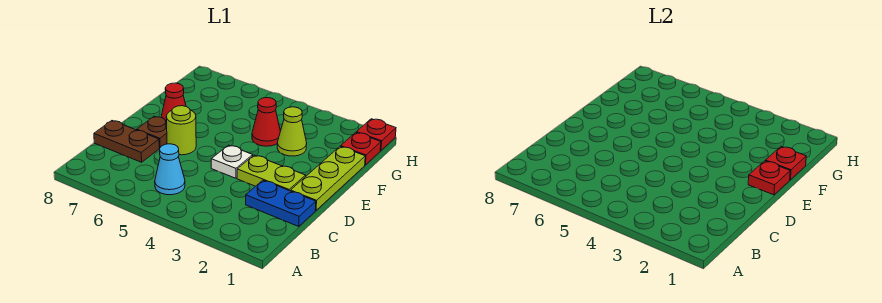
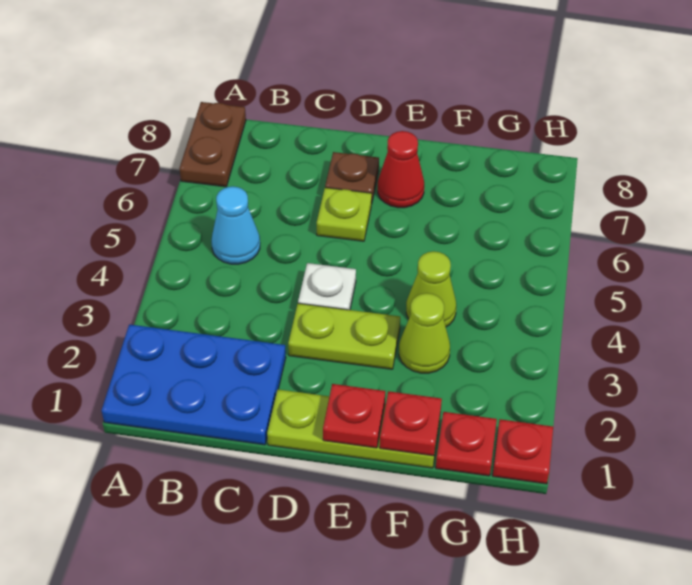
blue plate C1:C2 level 1 -> blue plate A1:C2 level 1
brown plate C7:C8 level 1 -> brown plate A7:A8 level 1
lime plate D2:D3 level 1 -> lime plate D3:E3 level 1
lime round brick D6 level 1 -> lime plate D6 level 1
red cone F4 level 1 -> lime cone F4 level 1

